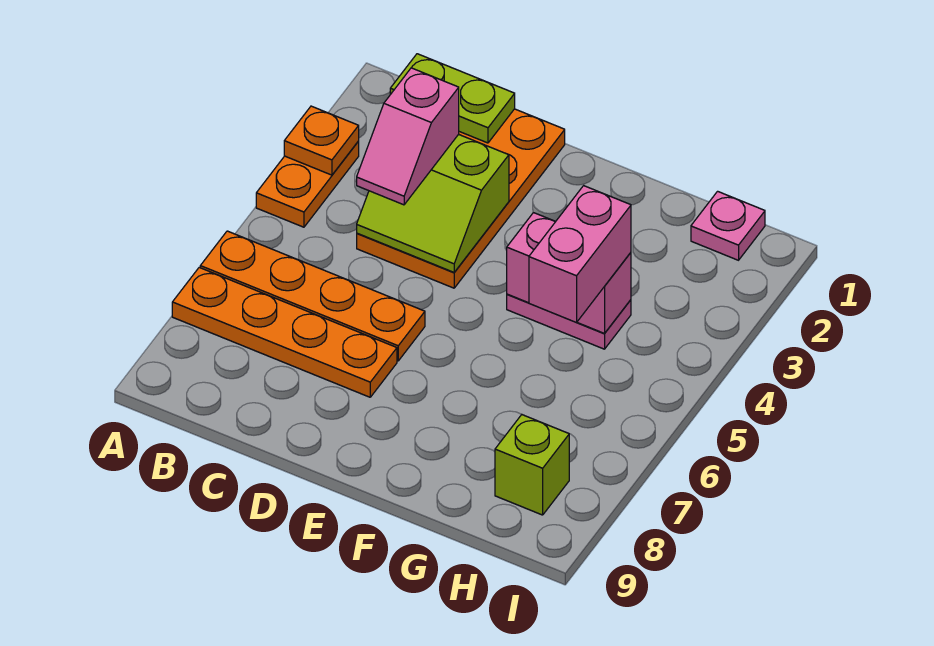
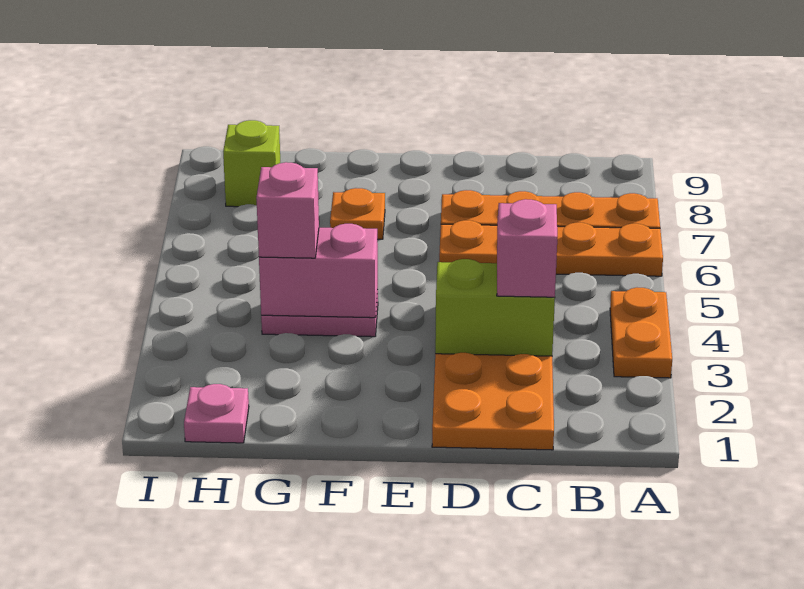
orange plate A3 level 2 -> orange plate F7 level 1
lime plate B1:C1 level 2 -> none
pink brick G4:G5 level 3 -> pink brick G4 level 3

